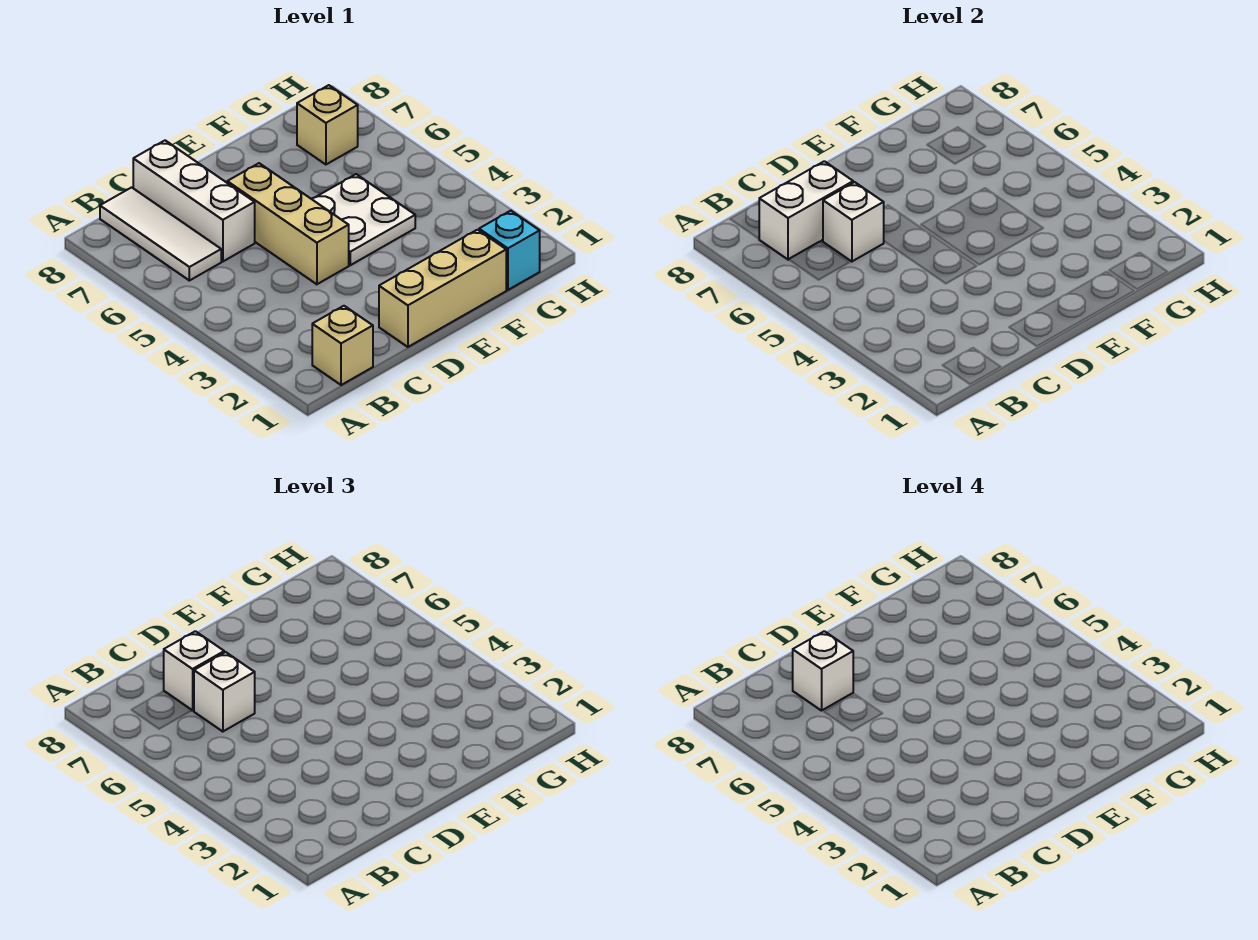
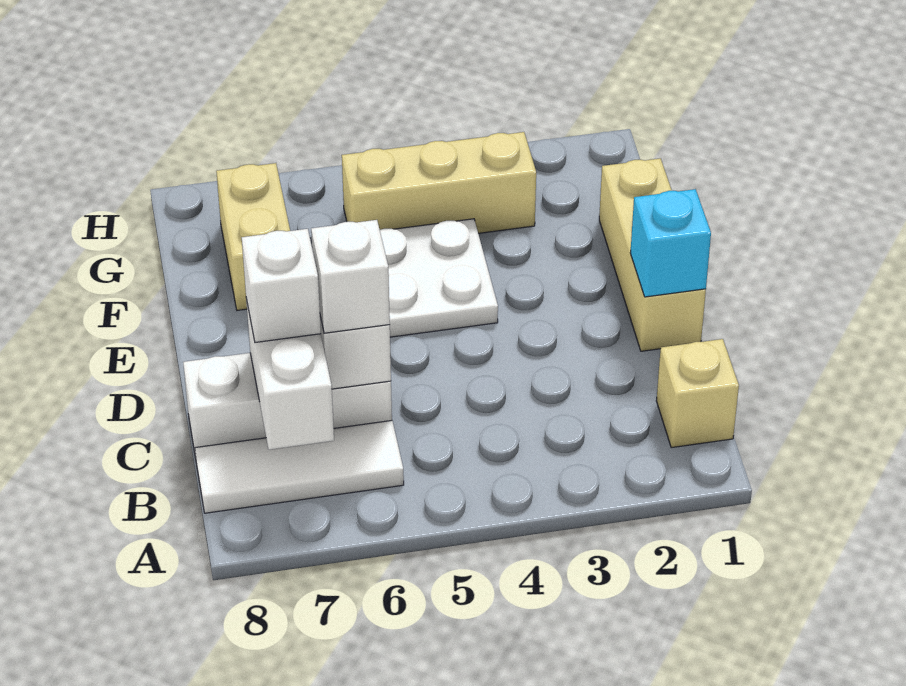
white brick C7 level 4 -> none
tan brick D4:D6 level 1 -> tan brick G3:G5 level 1
cyan brick G1 level 1 -> cyan brick D1 level 2
tan brick G7 level 1 -> tan brick F7:G7 level 1

